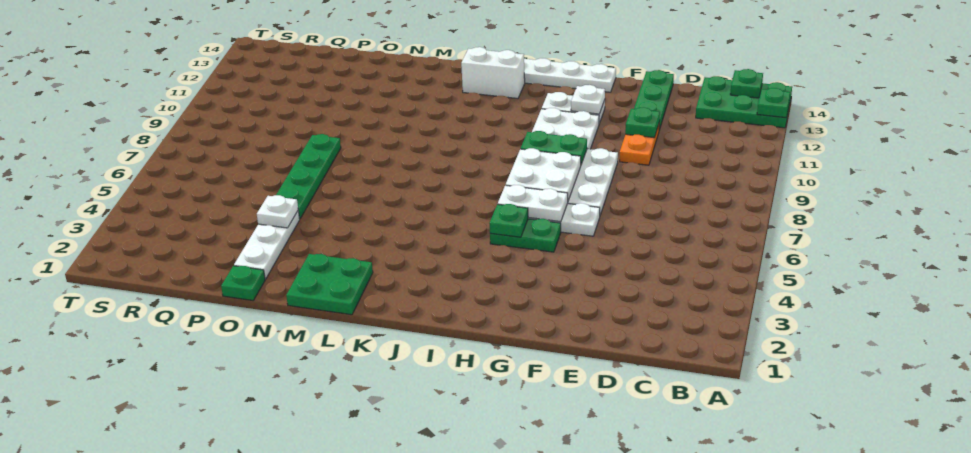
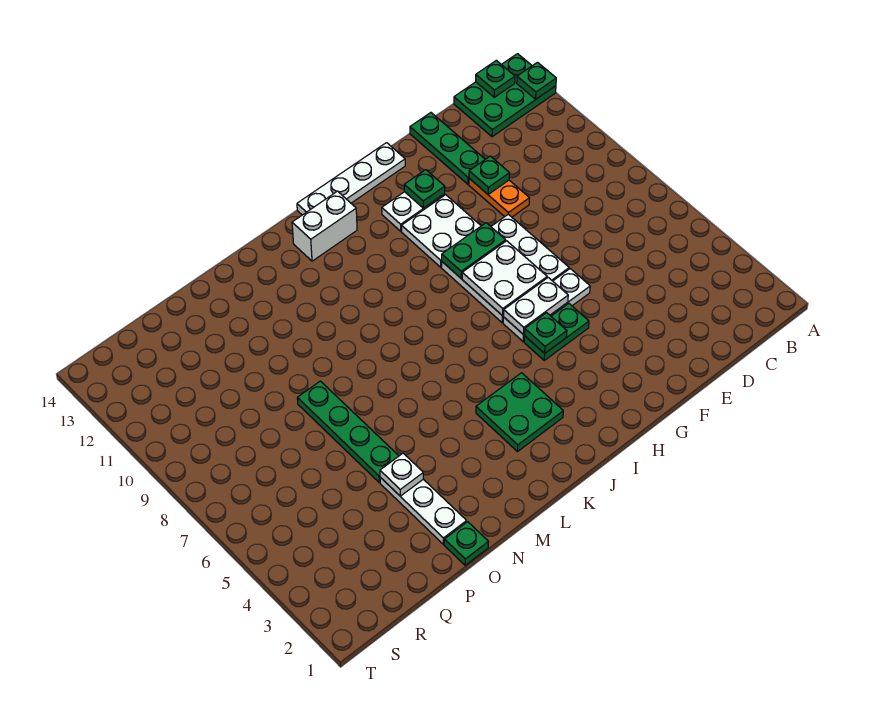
white plate G12 level 2 -> green plate G12 level 2
green plate L1:M2 level 1 -> green plate J3:K4 level 1

